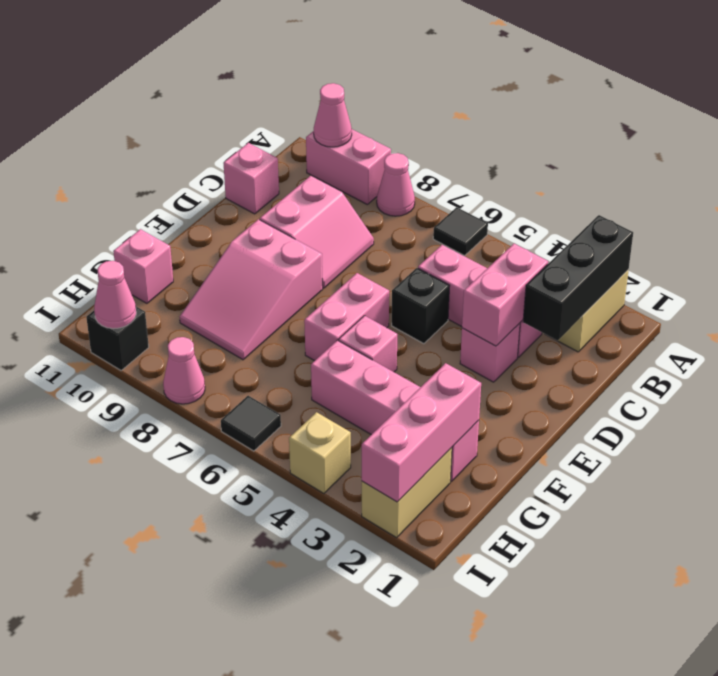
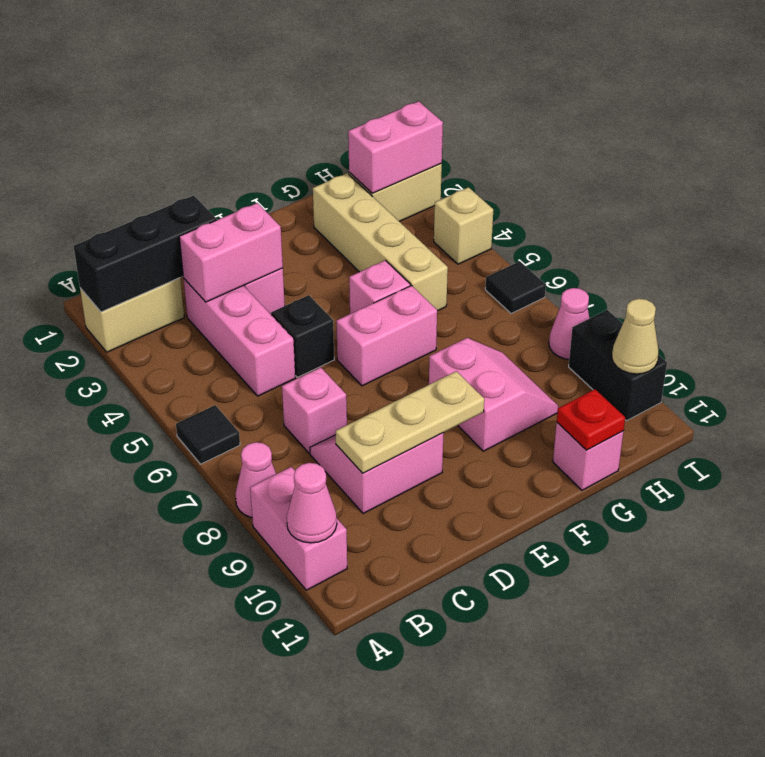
none -> tan plate C9:E9 level 2
pink brick C11 level 1 -> pink brick C7 level 1
pink slope E8:G9 level 1 top E -> pink slope F8:G9 level 1 top F
pink brick G2:G5 level 1 -> tan brick G2:G5 level 1
pink brick G2:I2 level 2 -> pink brick H2:I2 level 2
none -> red plate G11 level 2
black brick I10 level 1 -> black brick I9:I10 level 1
pink cone I10 level 2 -> tan cone I10 level 2

